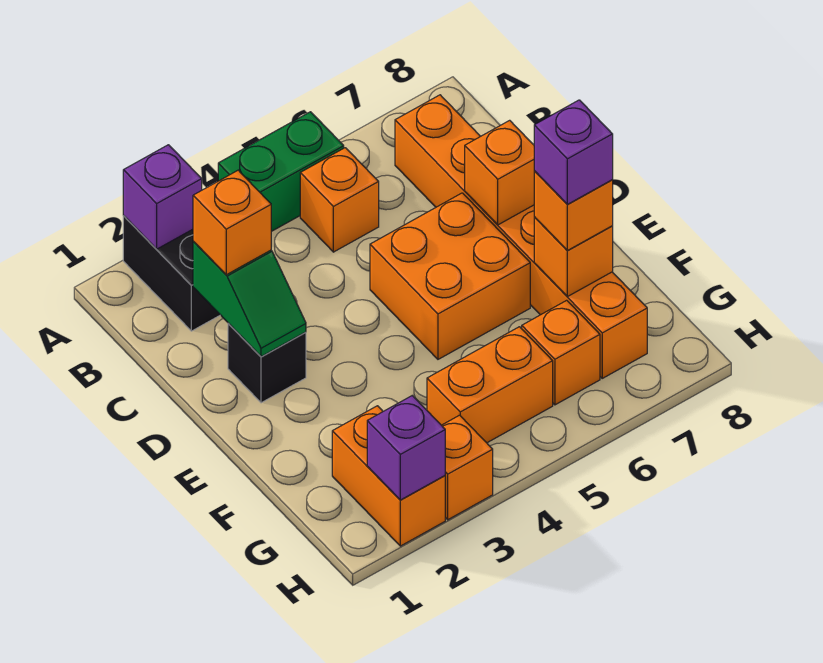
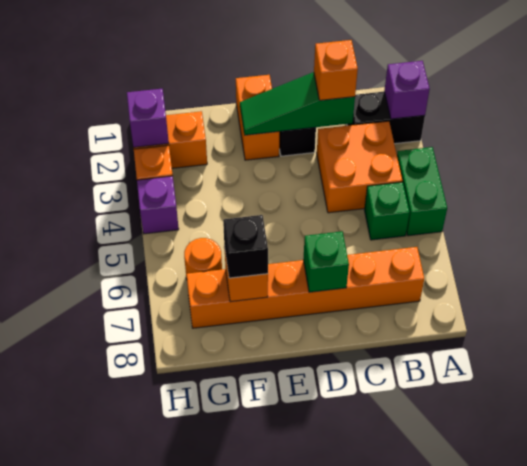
orange brick B5 level 1 -> green brick B5 level 1
green slope C2:D2 level 2 top C -> green slope C2:E2 level 2 top C
orange brick D5:E6 level 1 -> orange brick B3:C4 level 1
orange brick D7 level 2 -> green brick D7 level 2
orange brick F7 level 3 -> black brick F7 level 3
purple brick F7 level 4 -> purple brick H4 level 1
orange brick G4:G5 level 1 -> orange brick E1:E2 level 1
orange brick G6 level 1 -> orange round brick G6 level 1

